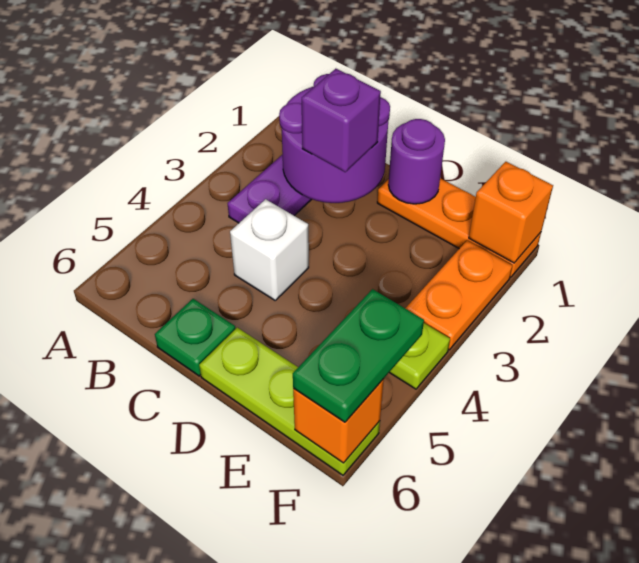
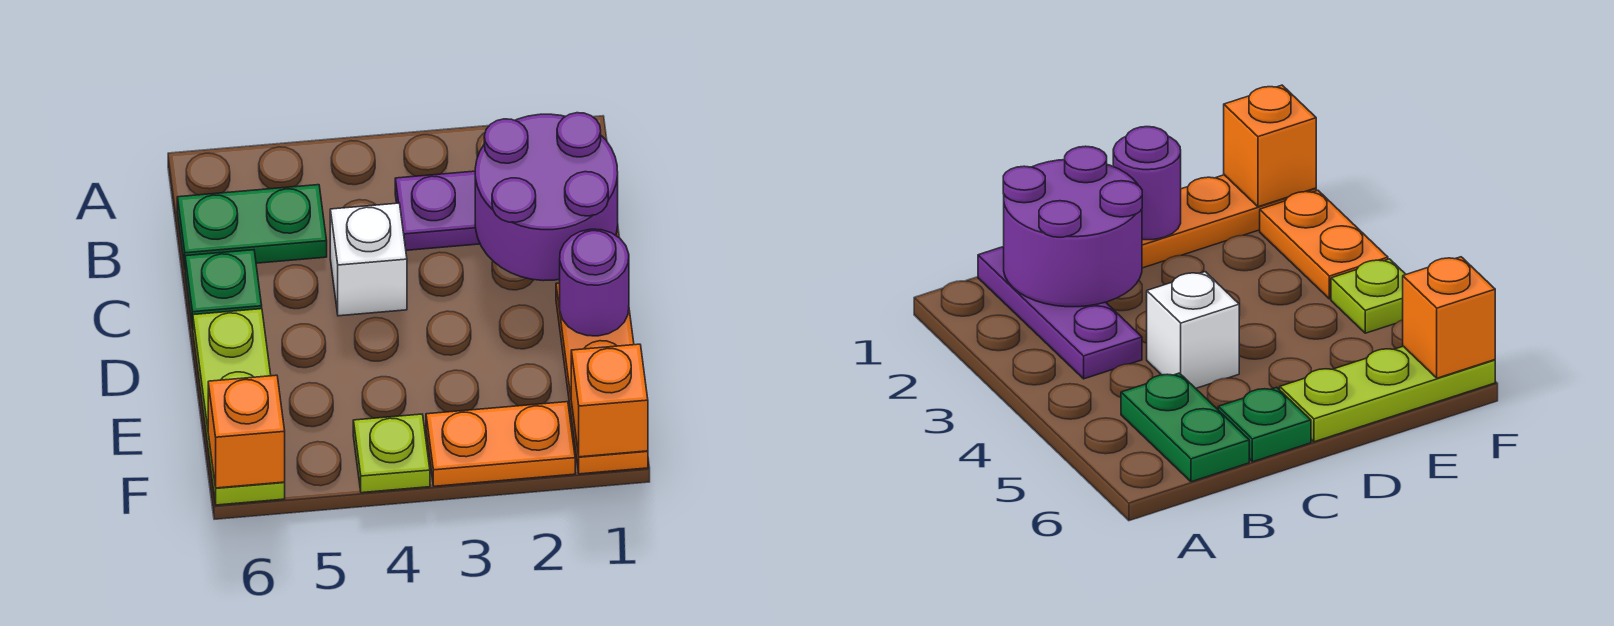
purple brick C2 level 3 -> none
green plate F5:F6 level 3 -> green plate B5:B6 level 1

